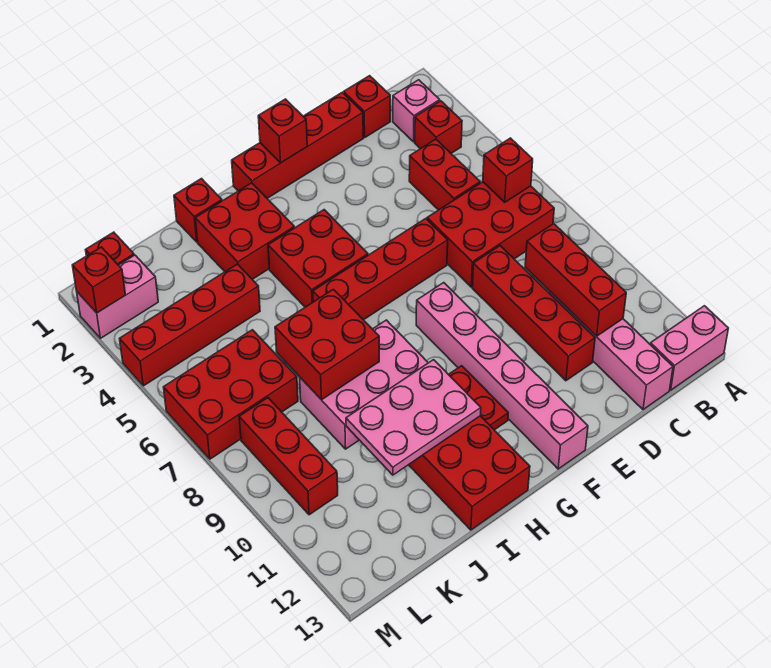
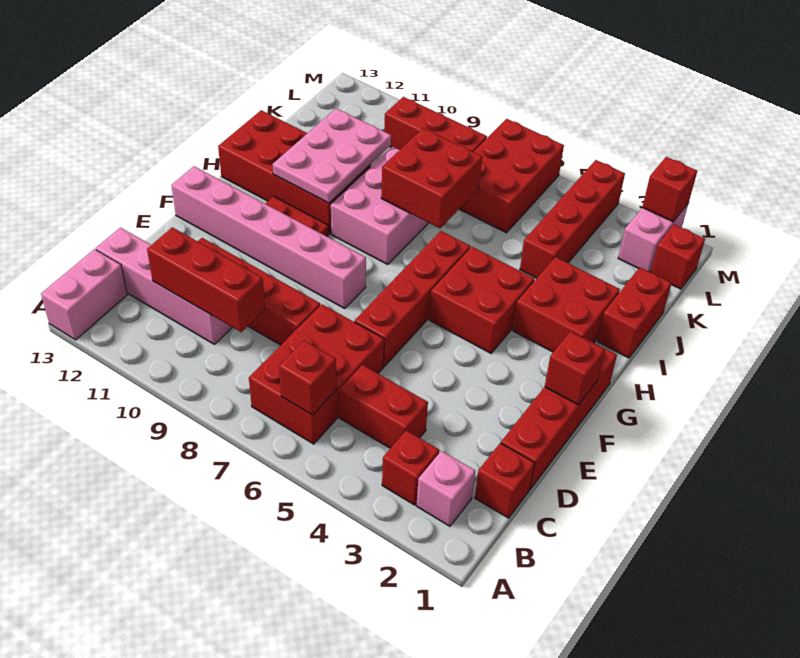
red brick I1 level 1 -> red brick I1:J1 level 1

